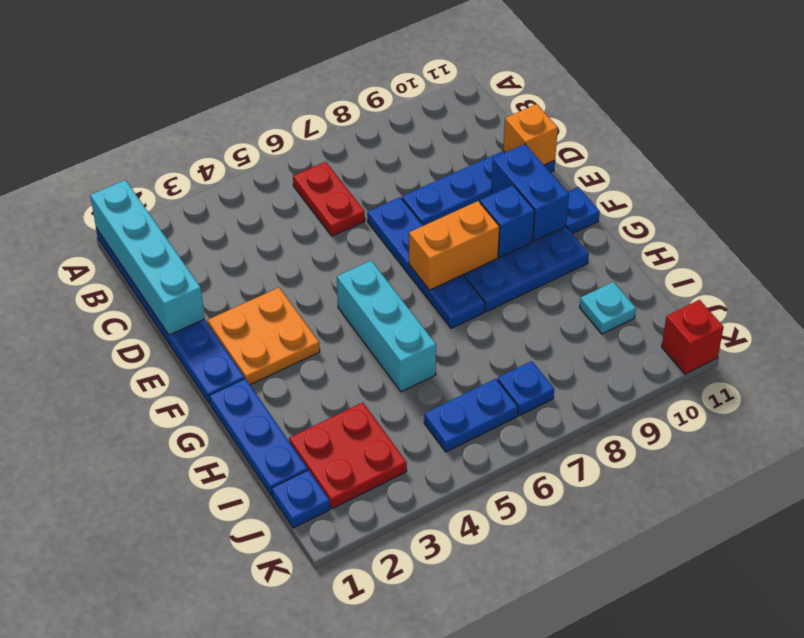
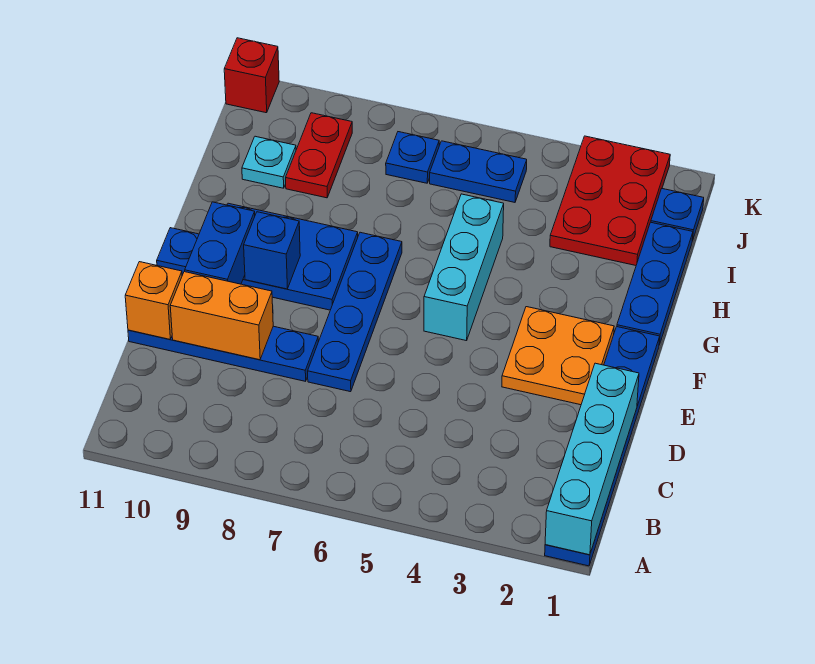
red plate B6:C6 level 1 -> red plate I9:J9 level 1
orange brick F7:F8 level 2 -> orange brick D9:D10 level 2
red plate I2:J3 level 1 -> red plate I2:K3 level 1

